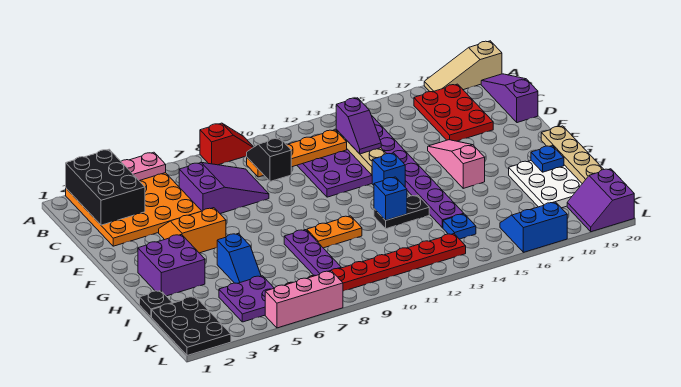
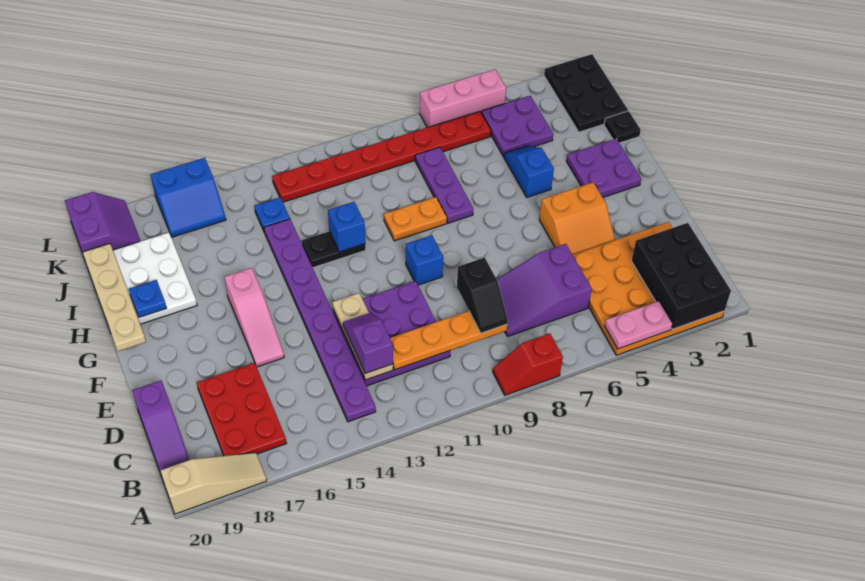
blue brick F13 level 1 -> blue brick F10 level 1
purple brick G2:H3 level 1 -> purple plate G2:H3 level 1

